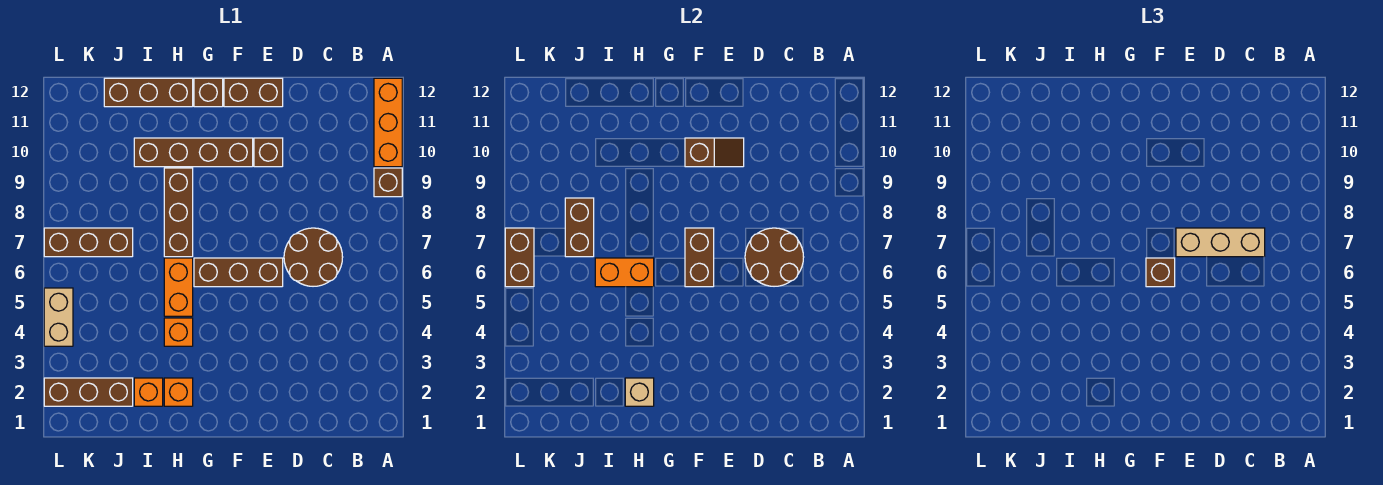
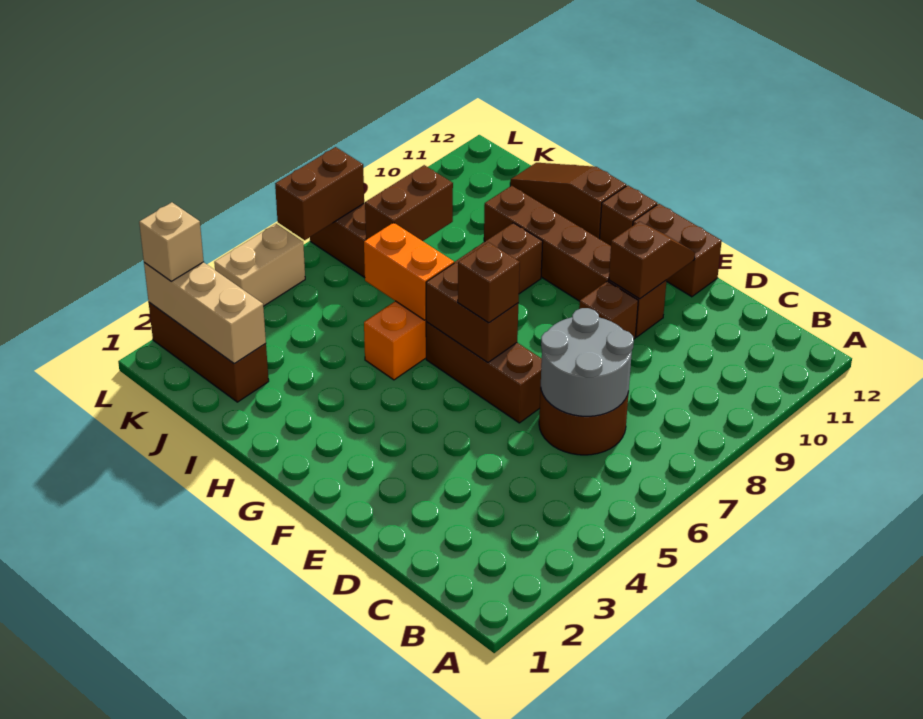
brown brick A9 level 1 -> brown brick E9 level 1
orange brick A10:A12 level 1 -> none
brown round brick C6:D7 level 2 -> grey round brick C6:D7 level 2
tan brick C7:E7 level 3 -> tan brick J2:L2 level 2
brown slope E10:F10 level 2 top F -> brown slope E10:E11 level 2 top 10
brown brick F6:F7 level 2 -> brown brick F6:G6 level 2
orange brick H2 level 1 -> none
tan brick H2 level 2 -> tan brick L2 level 3
orange brick H4 level 1 -> none
brown brick H12:J12 level 1 -> brown slope H12:J12 level 1 top H
orange brick I2 level 1 -> none

